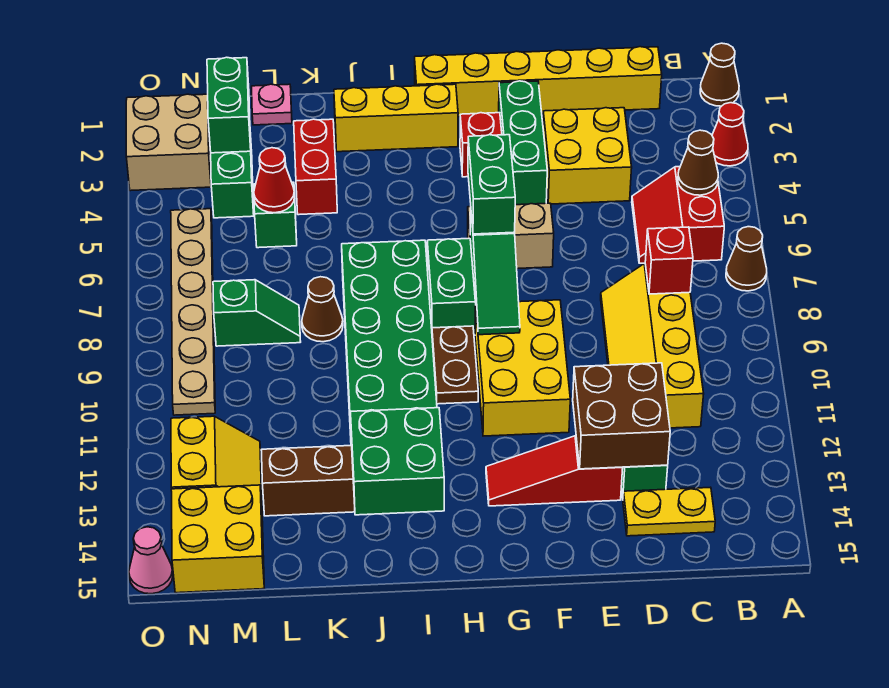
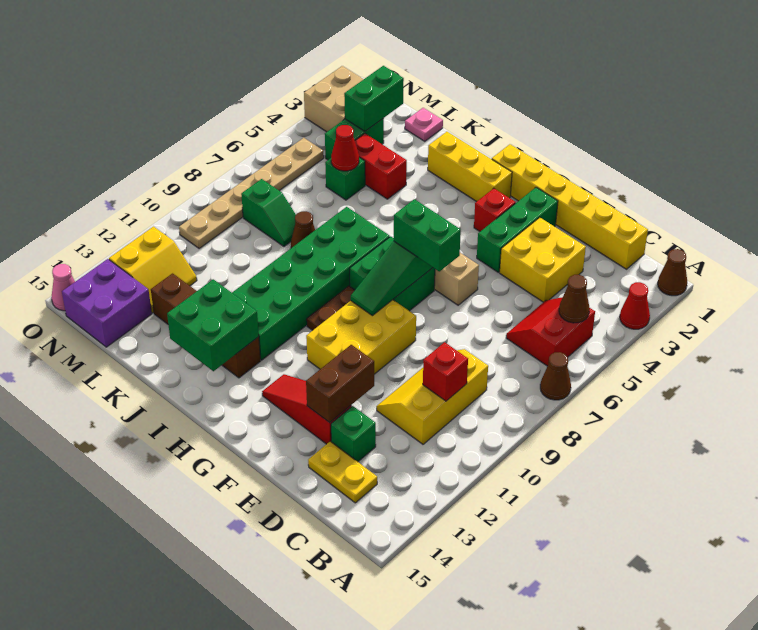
yellow slope C8:D11 level 1 top C -> yellow slope C9:D11 level 1 top C
red brick C8 level 2 -> red brick C10 level 2
brown brick D12:E13 level 2 -> brown brick E12:E13 level 2
green brick G6:G7 level 3 -> green brick F7:G7 level 3
red brick K3:K4 level 1 -> red brick K4:L4 level 1
yellow brick M14:N15 level 1 -> purple brick M14:N15 level 1

